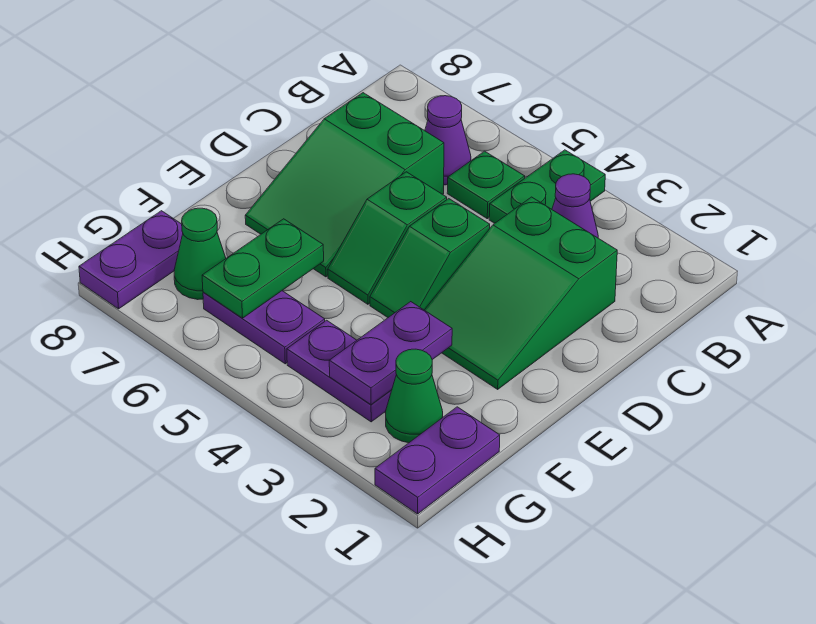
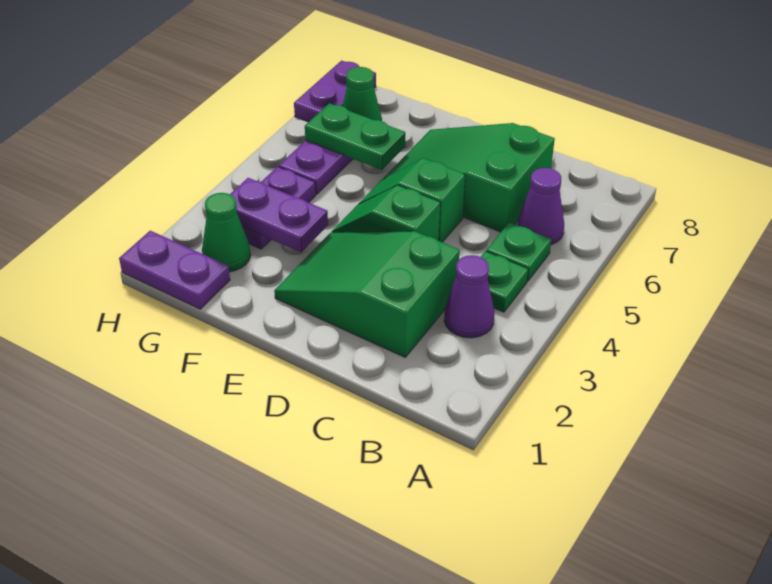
green plate A4:B4 level 1 -> green plate B4 level 1
purple plate G8:H8 level 1 -> purple plate H7:H8 level 1

